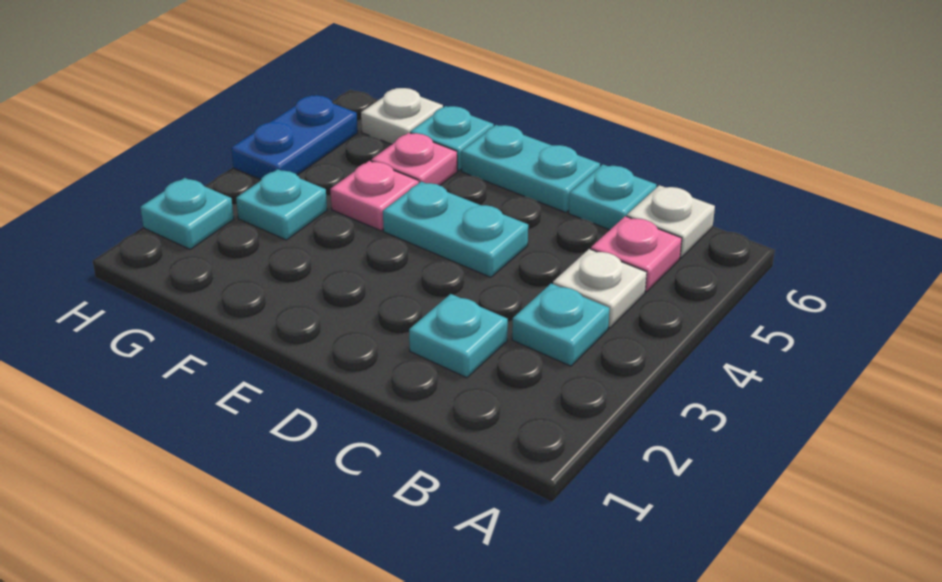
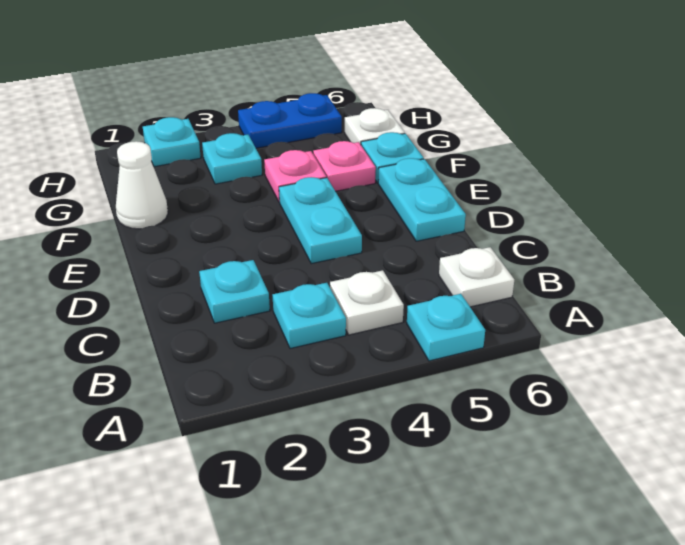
pink plate B5 level 1 -> none
cyan plate C6 level 1 -> cyan plate A5 level 1
none -> white cone F1 level 1

